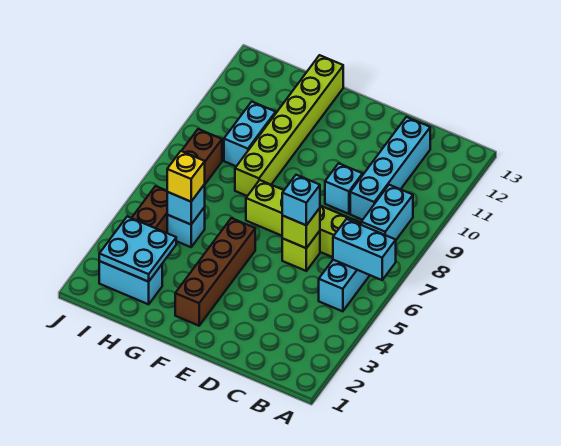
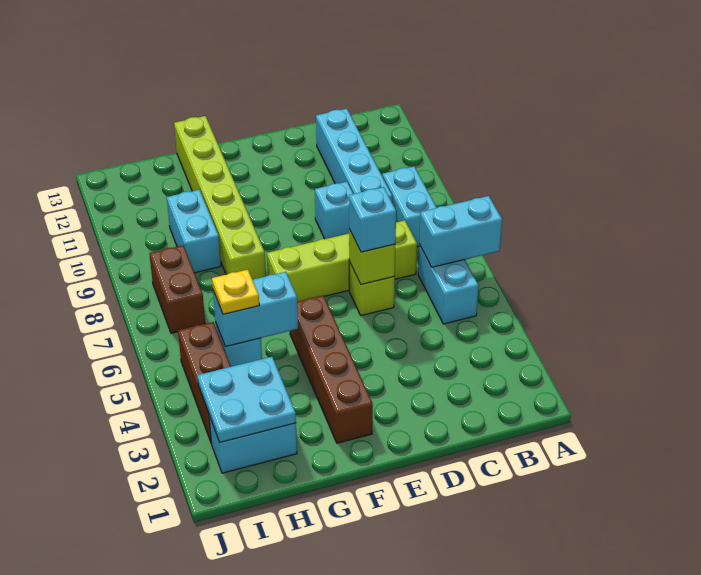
cyan brick H5 level 2 -> cyan brick G5:H5 level 2
yellow brick H5 level 3 -> yellow plate H5 level 3

